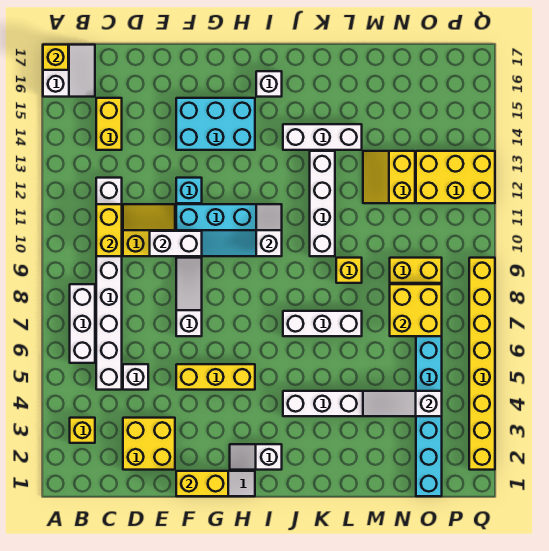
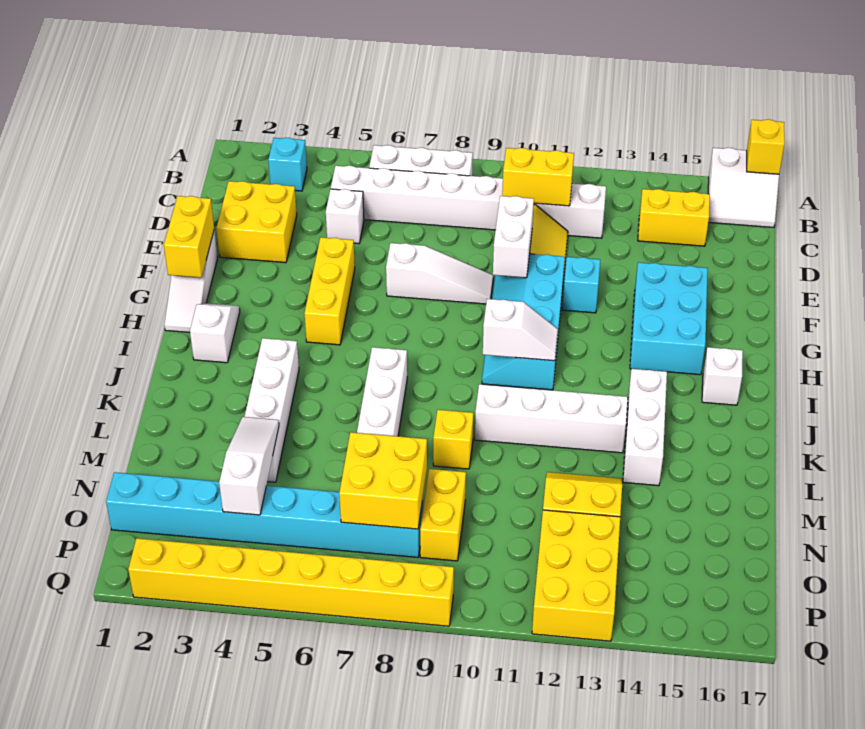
yellow brick B3 level 1 -> cyan brick B3 level 1

